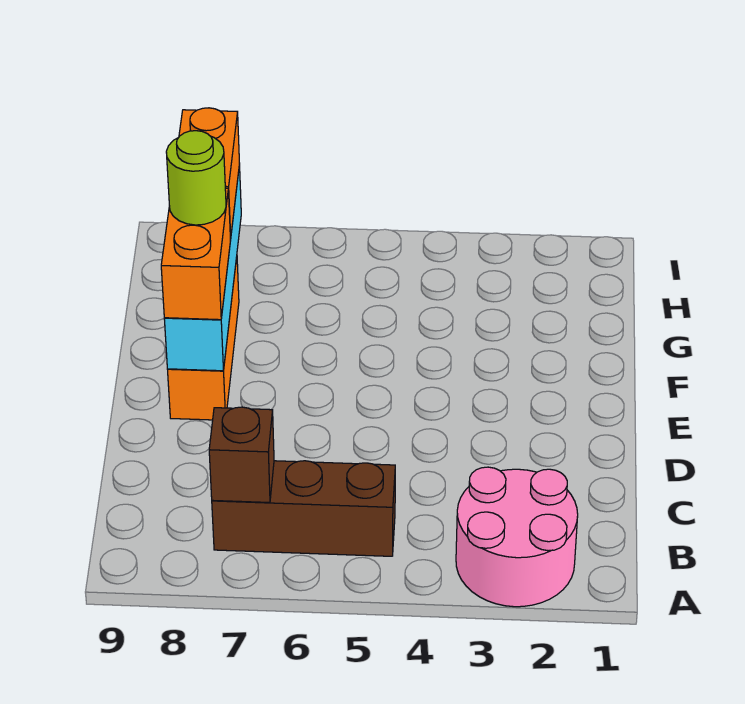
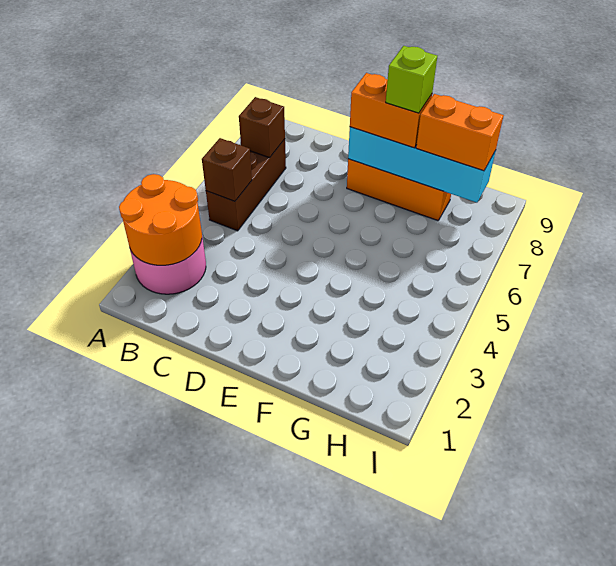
none -> orange round brick A2:B3 level 2
none -> brown brick B5 level 2
lime round brick F8 level 4 -> lime brick F8 level 4

